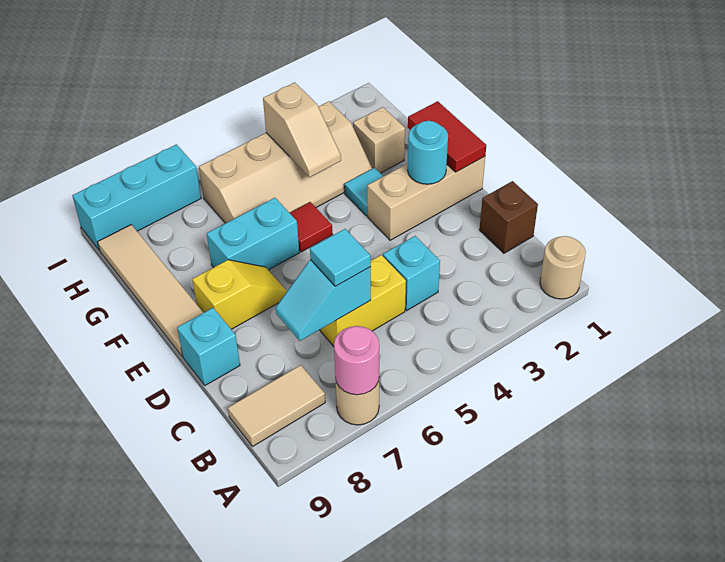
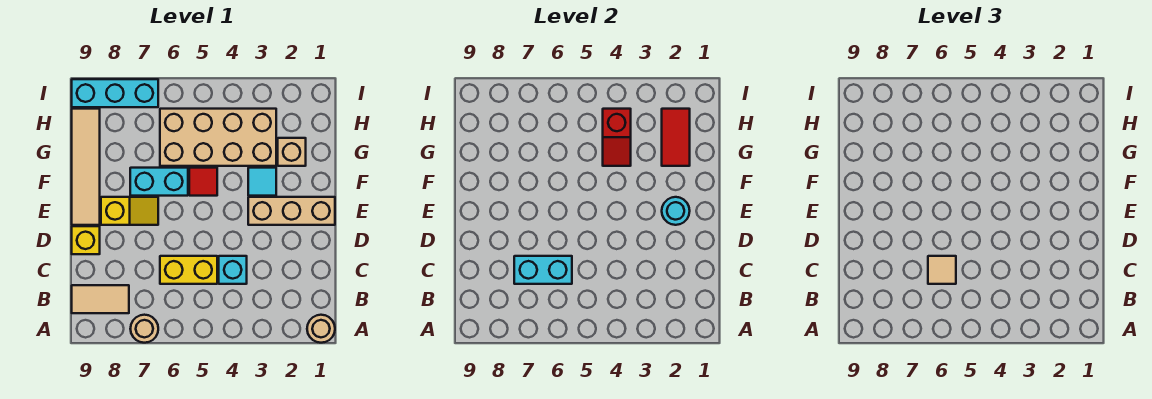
pink round brick A7 level 2 -> none
brown brick C1 level 1 -> none
cyan slope C6:C7 level 2 top 6 -> cyan brick C6:C7 level 2
cyan tile C6 level 3 -> tan tile C6 level 3
cyan brick D9 level 1 -> yellow brick D9 level 1
red tile E1:F1 level 2 -> red tile G2:H2 level 2
tan slope G3:H6 level 1 top H -> tan brick G3:H6 level 1
tan slope G4:H4 level 2 top H -> red slope G4:H4 level 2 top H

